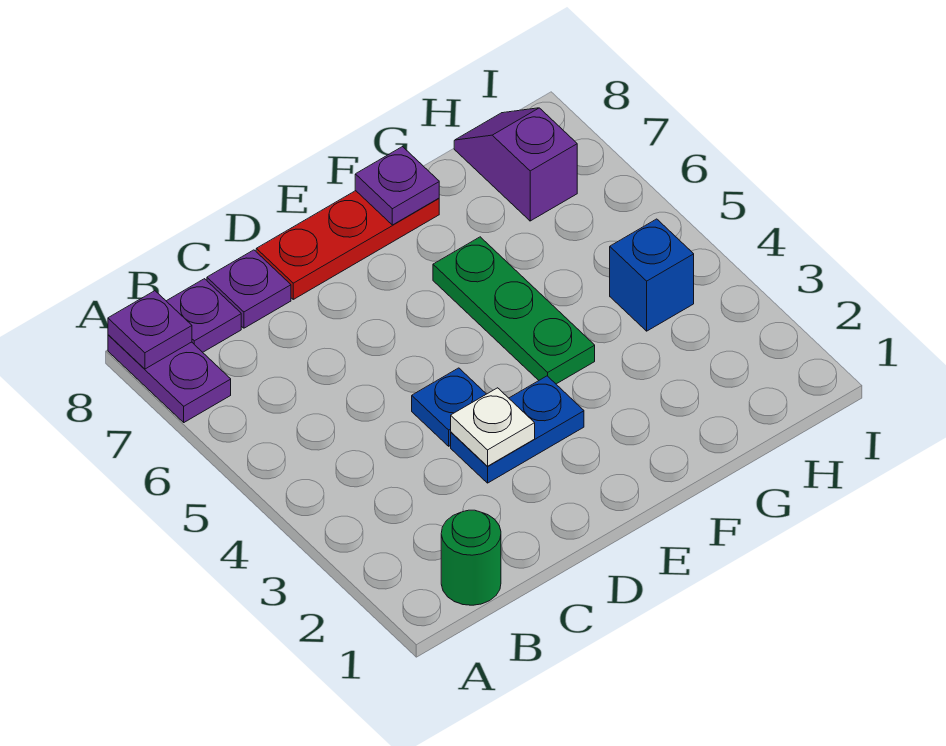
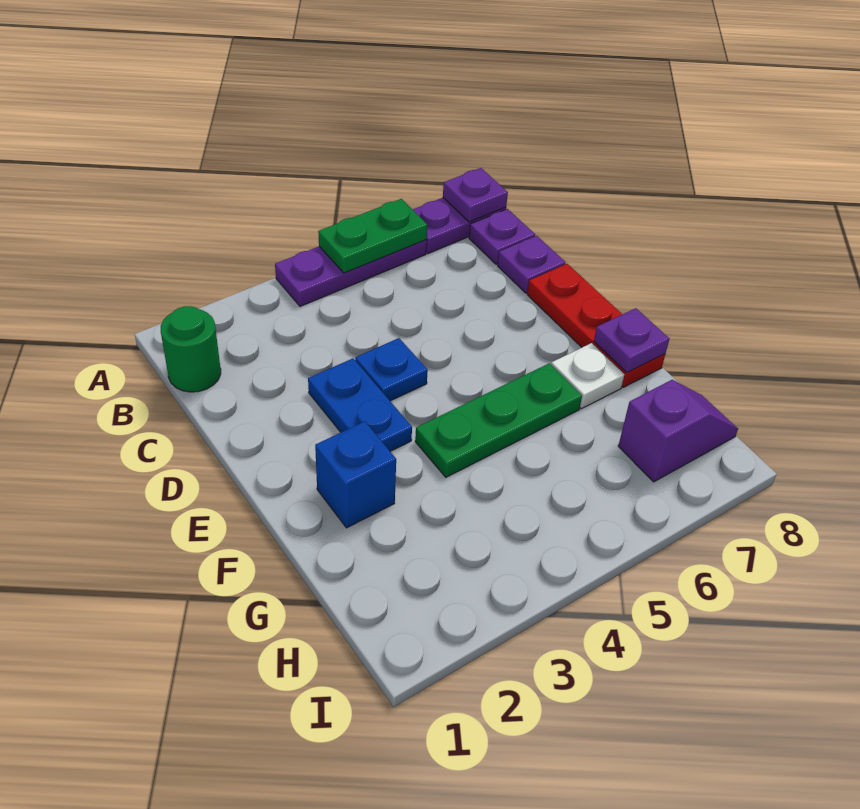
none -> purple plate A4:A6 level 1
none -> green plate A5:A6 level 2
white plate D3 level 2 -> white plate F7 level 1
blue brick H4 level 1 -> blue brick F2 level 1

